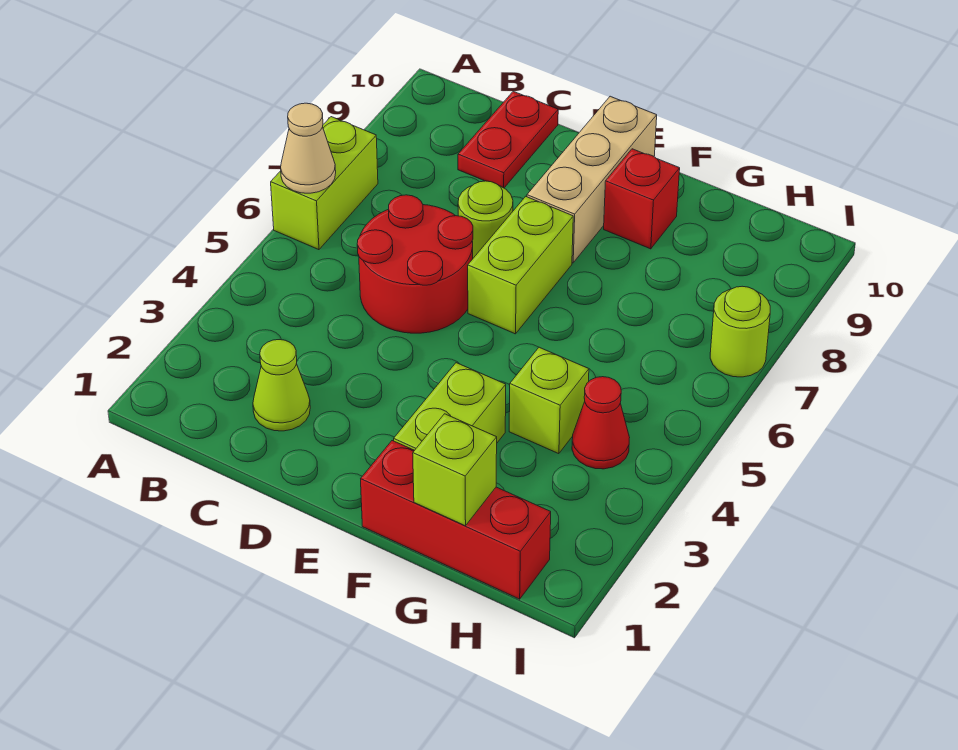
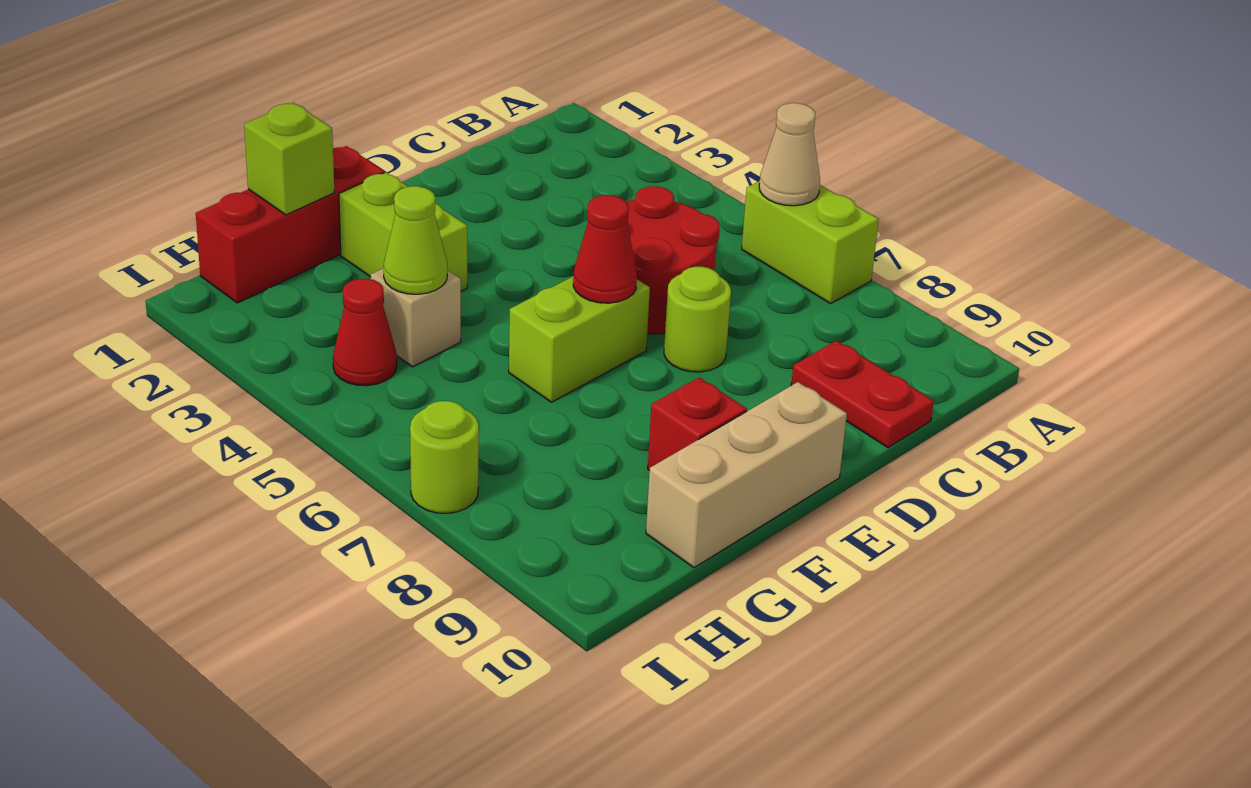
lime cone C2 level 1 -> lime cone G4 level 2
lime brick E6:E7 level 1 -> lime brick E6:F6 level 1
none -> red cone E6 level 2
tan brick E8:E10 level 1 -> tan brick E10:G10 level 1
lime brick G4 level 1 -> tan brick G4 level 1

